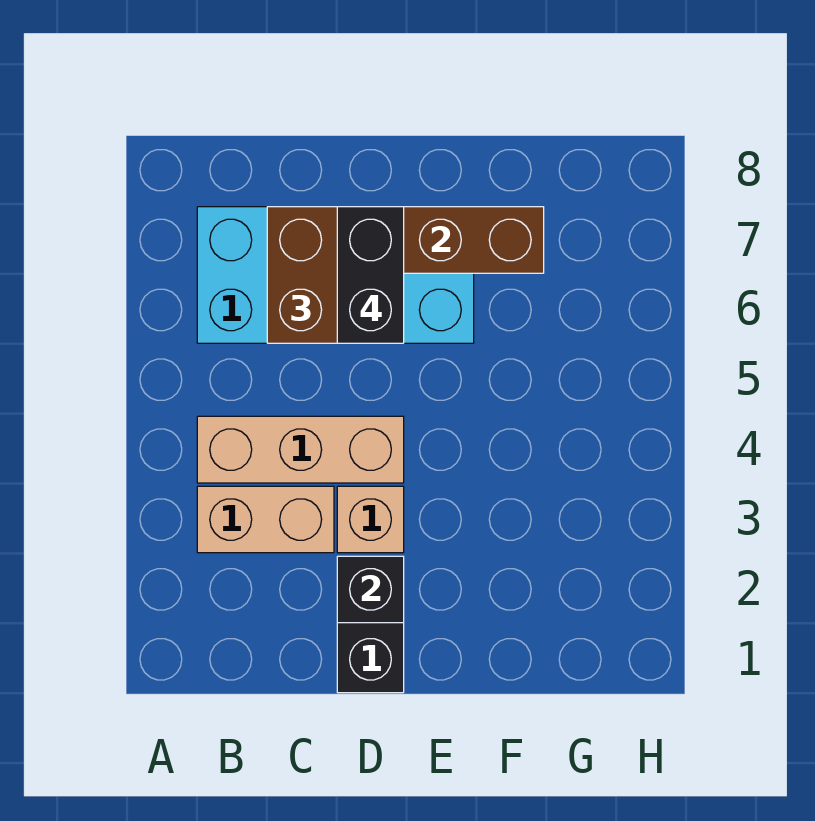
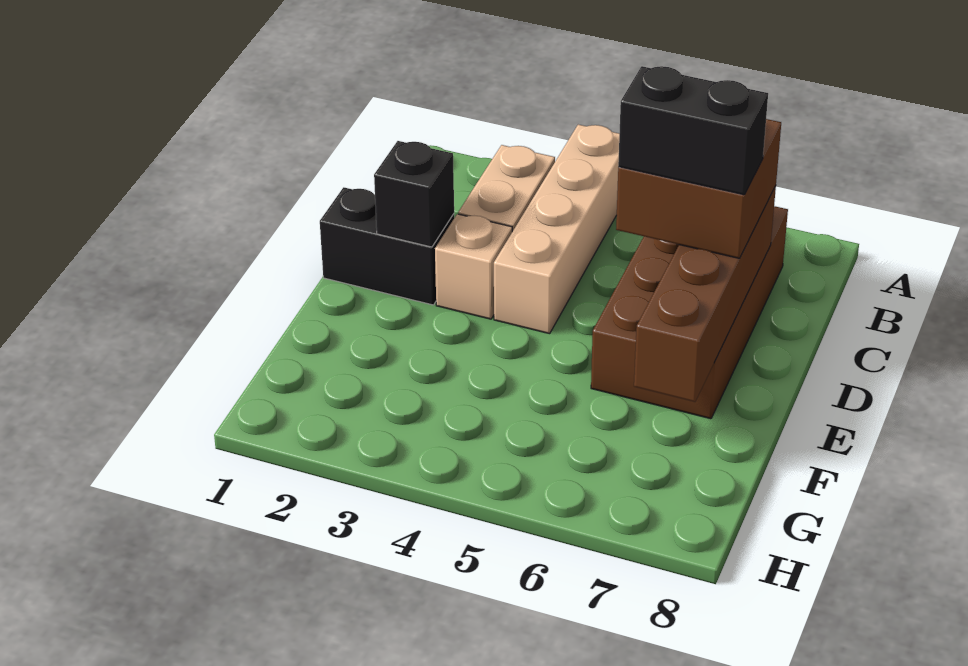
tan brick B4:D4 level 1 -> tan brick A4:D4 level 1
cyan brick B6:E7 level 1 -> brown brick B6:E7 level 1

